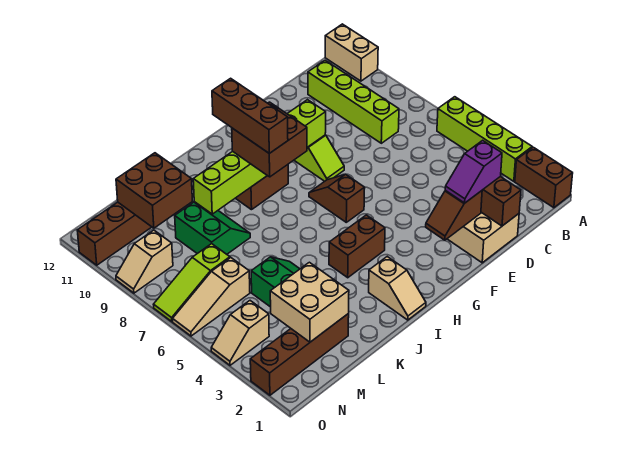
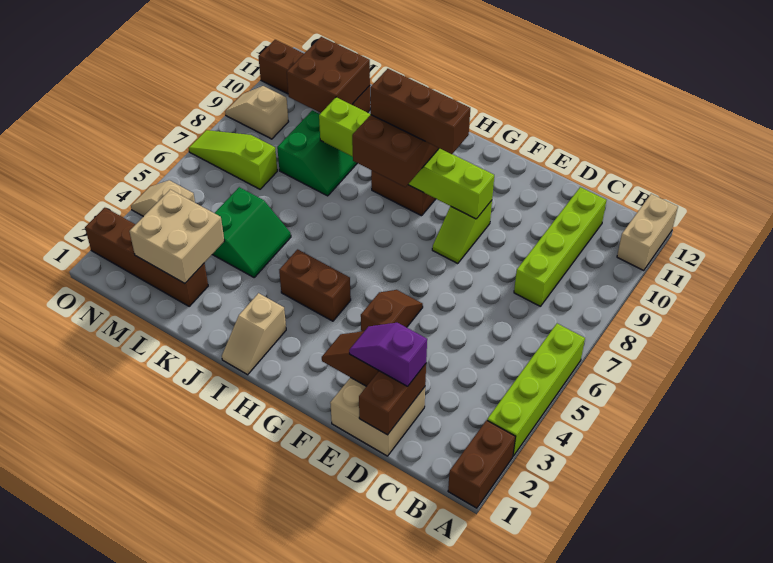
brown slope G6:G7 level 1 top 6 -> brown slope F4:F5 level 1 top 4
brown brick I8:I10 level 4 -> brown brick G9:I9 level 4
tan slope M6:O6 level 1 top M -> none

